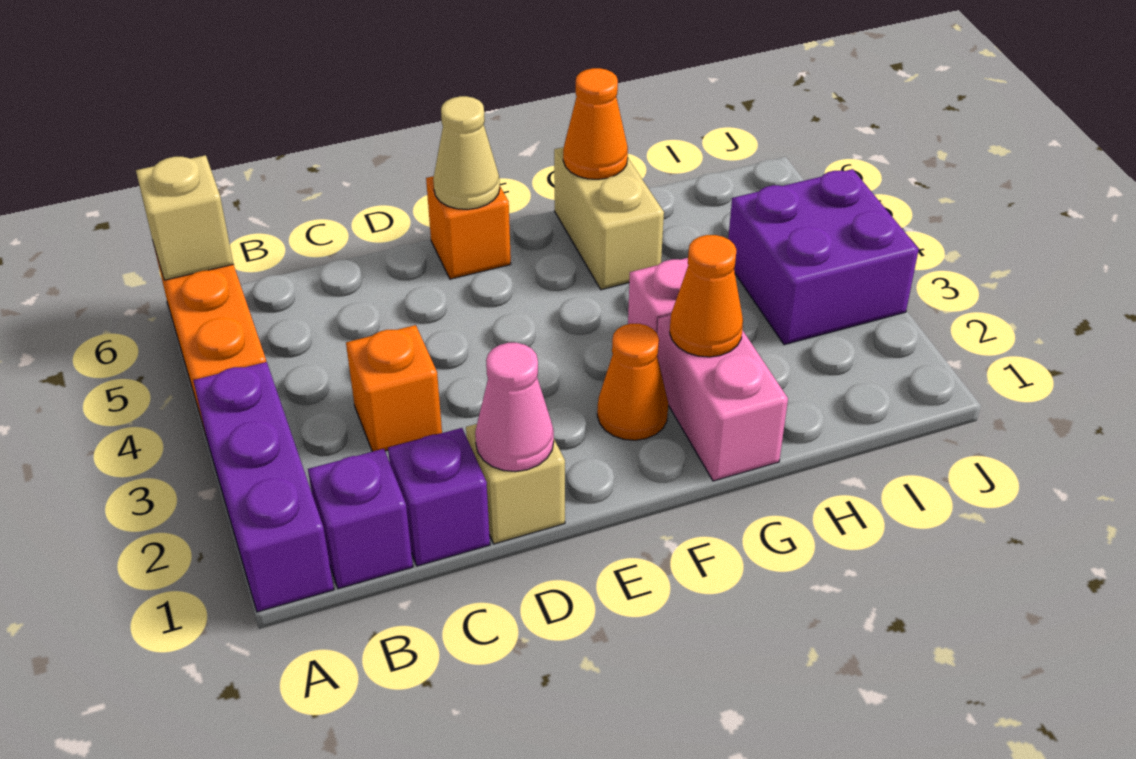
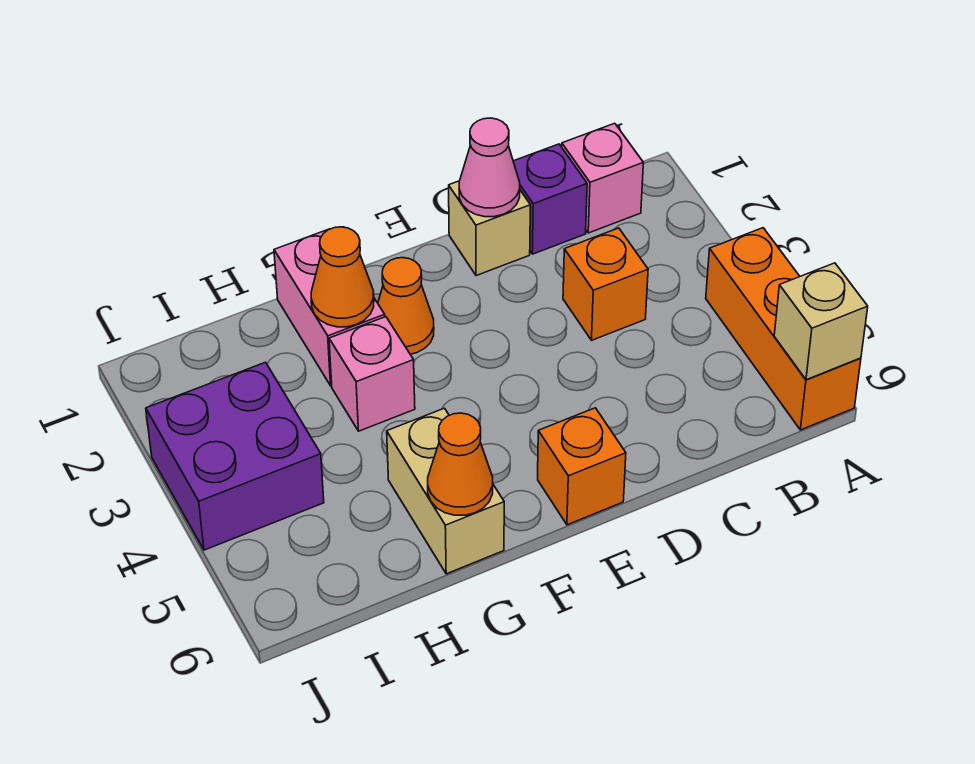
purple brick A1:A3 level 1 -> none
purple brick B1 level 1 -> pink brick B1 level 1
tan cone E6 level 2 -> none

